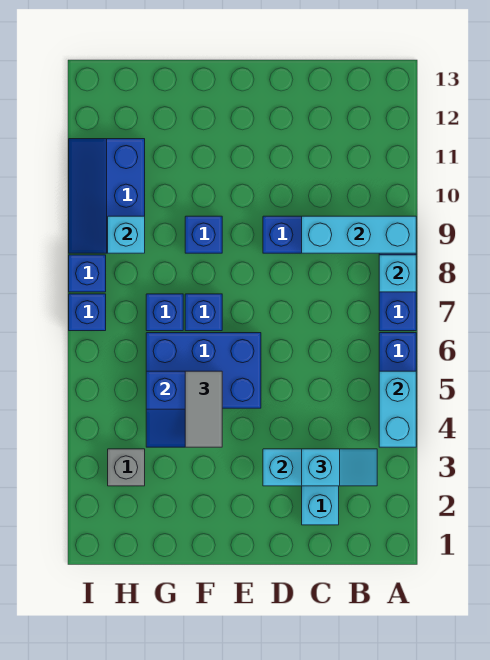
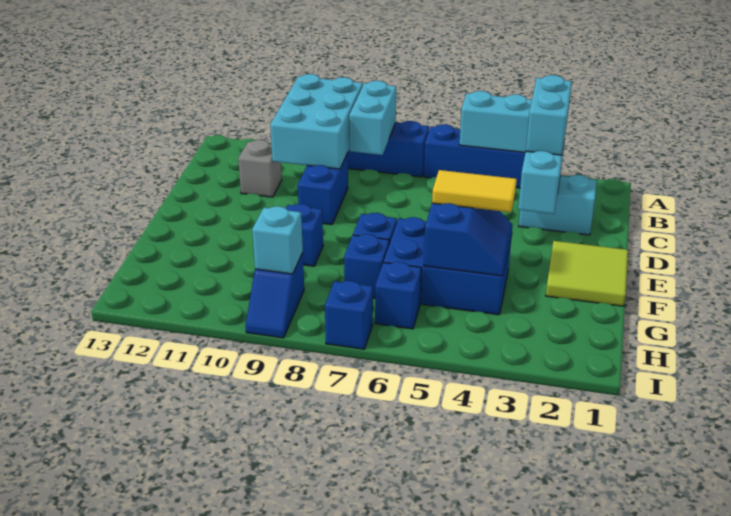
cyan brick A8 level 2 -> cyan brick A8:B8 level 2
cyan brick A9:C9 level 2 -> cyan brick A9:C10 level 2
cyan slope B3:C3 level 3 top C -> cyan brick B3:C3 level 3
none -> lime tile E1:F2 level 1
blue brick E5:G6 level 1 -> blue brick F4:G6 level 1
grey tile F4:F5 level 3 -> yellow tile F4:F5 level 3
grey brick H3 level 1 -> grey brick C11 level 1
blue slope H9:I11 level 1 top H -> blue slope H9:I9 level 1 top H
blue brick I8 level 1 -> blue brick H6 level 1

